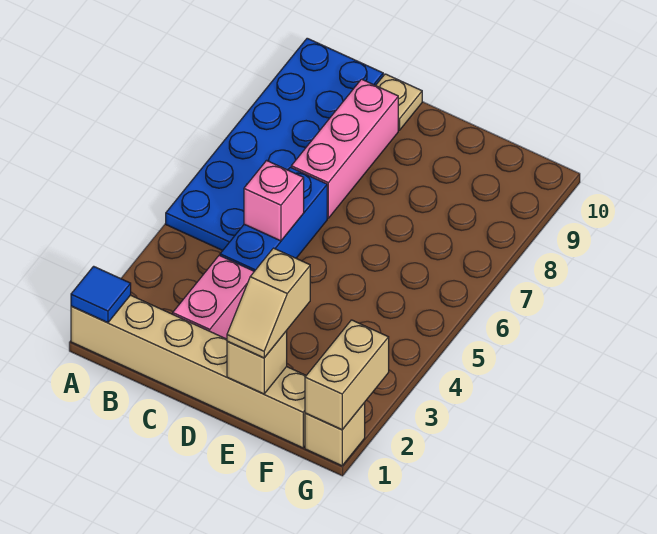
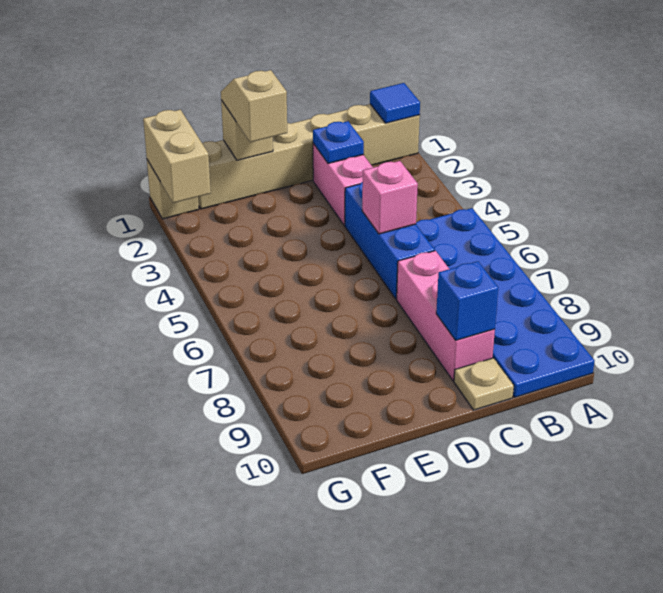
none -> blue plate C2 level 2
none -> blue brick C9 level 2

